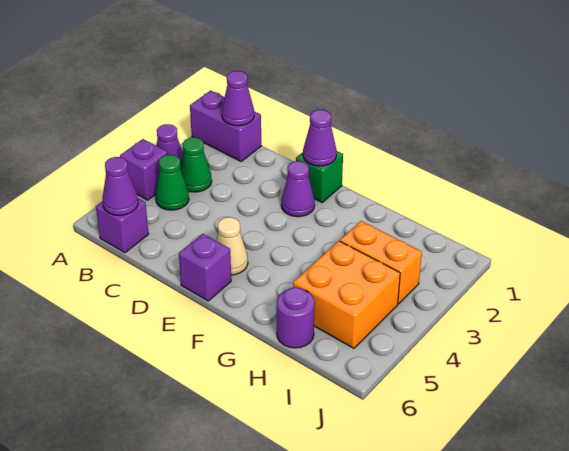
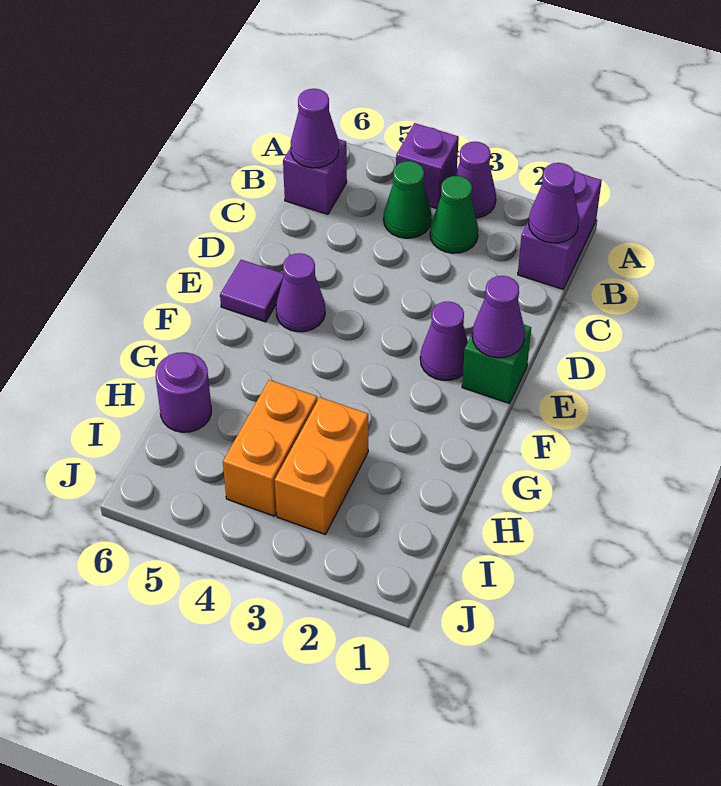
tan cone E5 level 1 -> purple cone E5 level 1
purple brick E6 level 1 -> purple tile E6 level 1
orange brick H4:I5 level 1 -> orange brick H4:I4 level 1

